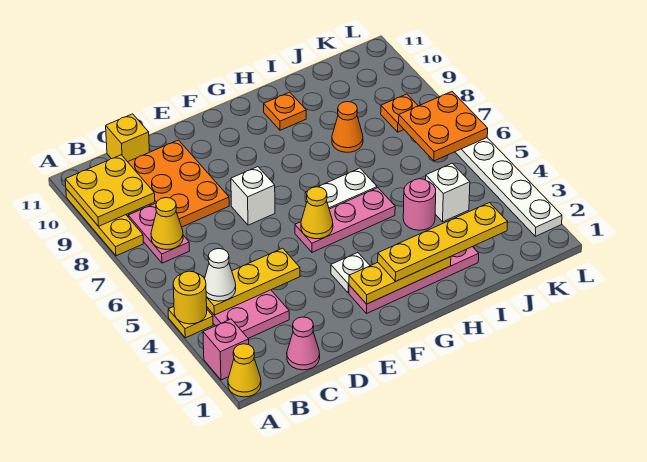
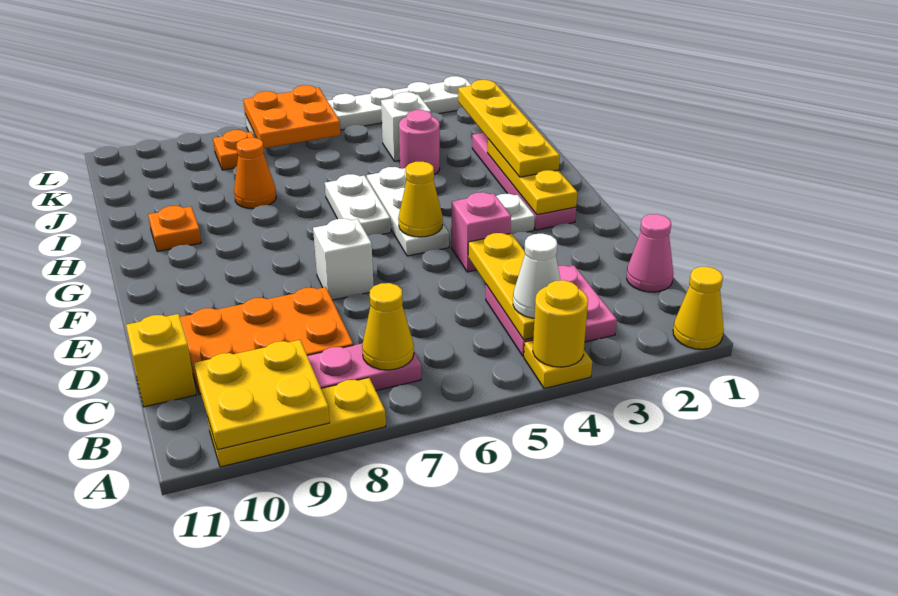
pink brick A2 level 1 -> pink brick E4 level 1
pink plate F5:H5 level 1 -> white plate F5:H5 level 1

